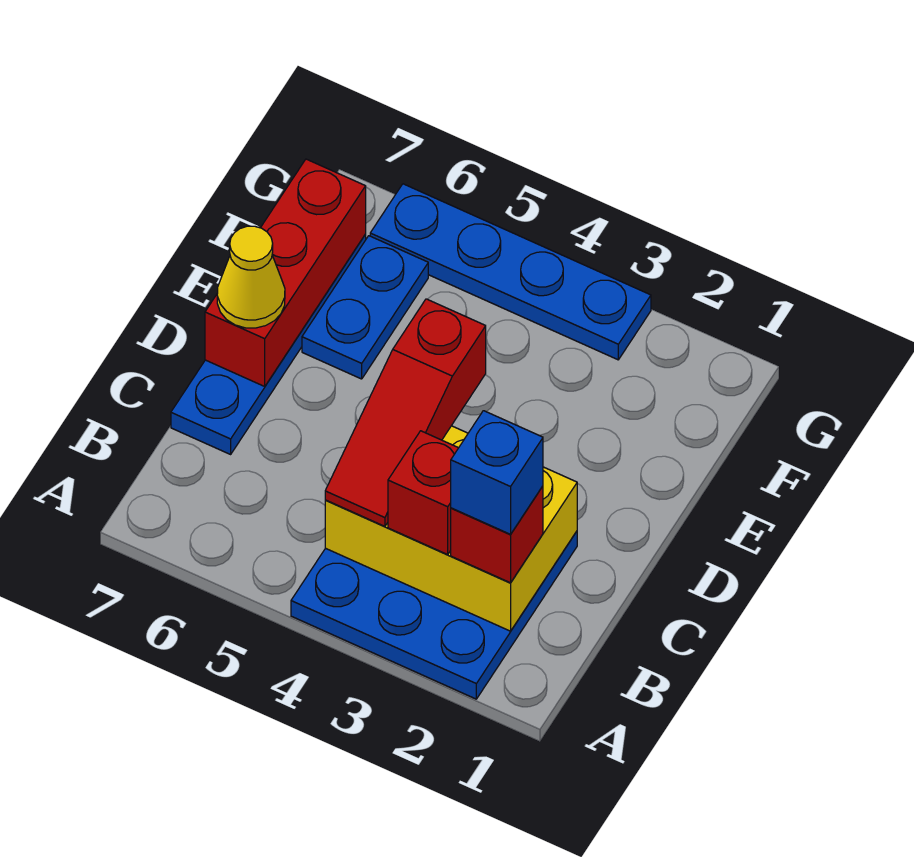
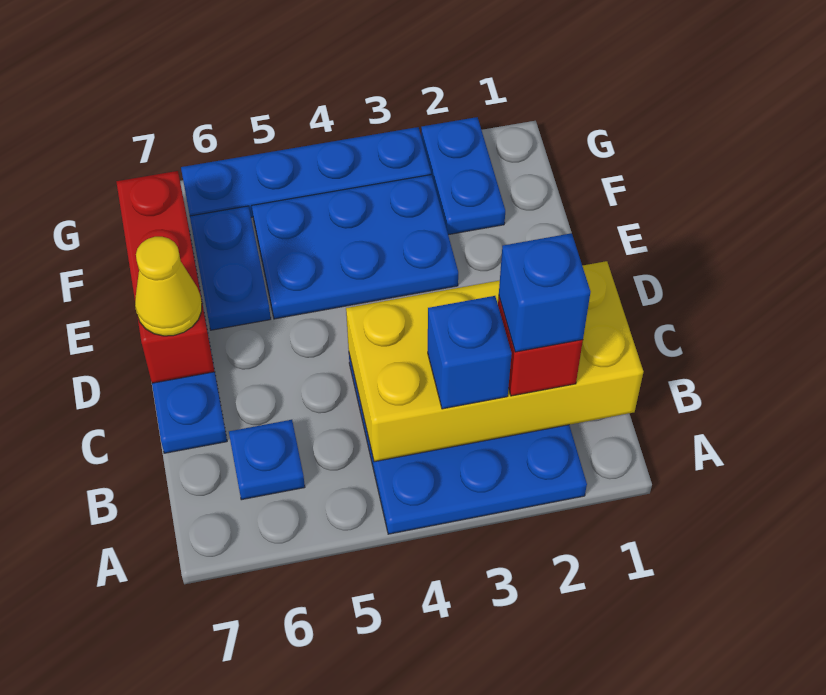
yellow brick B2:C4 level 2 -> yellow brick B1:C4 level 2
red brick B3 level 3 -> blue brick B3 level 3
red slope B4:D4 level 3 top D -> none
none -> blue plate B6 level 1
none -> blue plate E3:F5 level 1
none -> blue plate F2:G2 level 1

